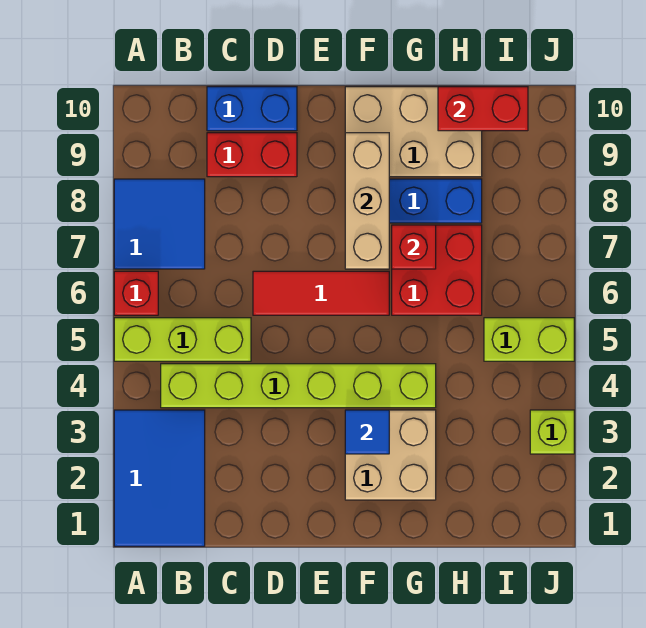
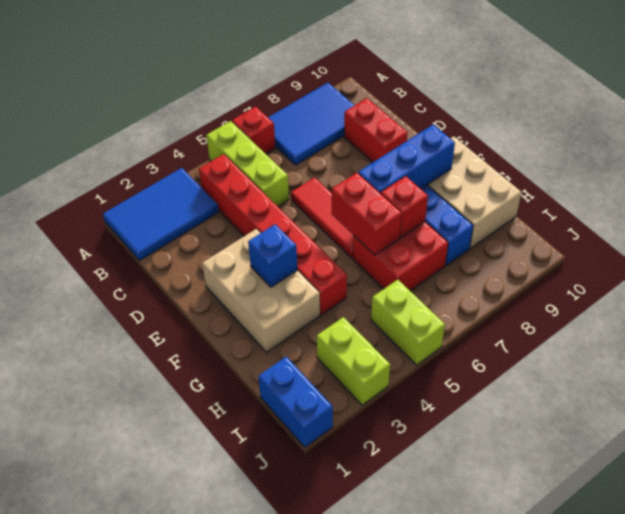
blue tile A7:B8 level 1 -> blue tile A7:B9 level 1
lime brick B4:G4 level 1 -> red brick B4:G4 level 1
blue brick C10:D10 level 1 -> blue brick I1:J1 level 1
tan brick F2:G3 level 1 -> tan brick E2:G3 level 1
blue tile F3 level 2 -> blue brick F3 level 2
tan brick F7:F9 level 2 -> blue brick F7:F9 level 2
red brick H10:I10 level 2 -> red brick F6:G6 level 2
lime brick J3 level 1 -> lime brick I3:J3 level 1

